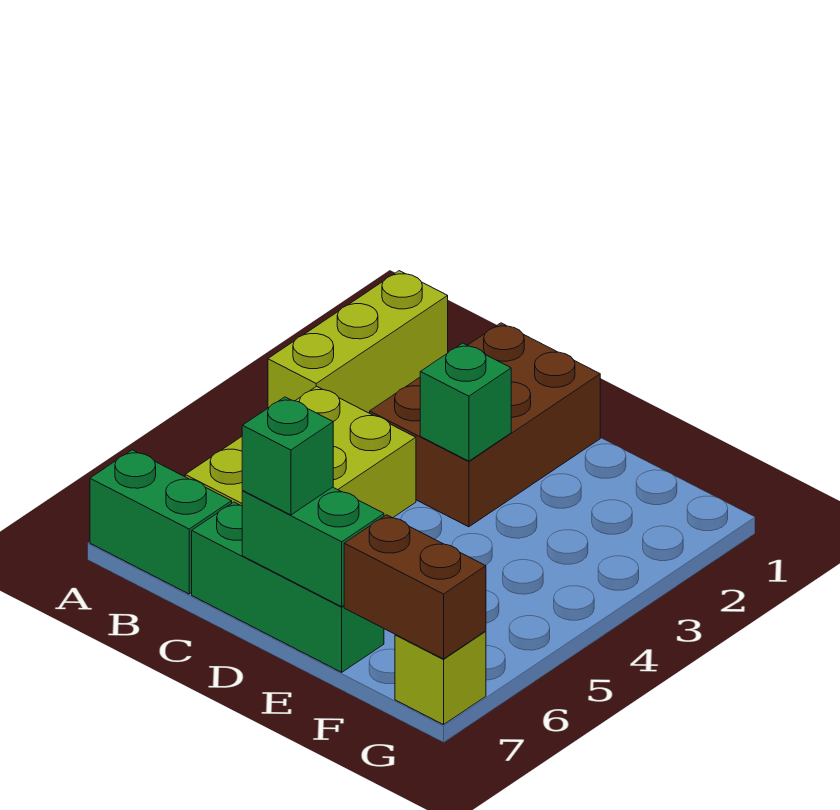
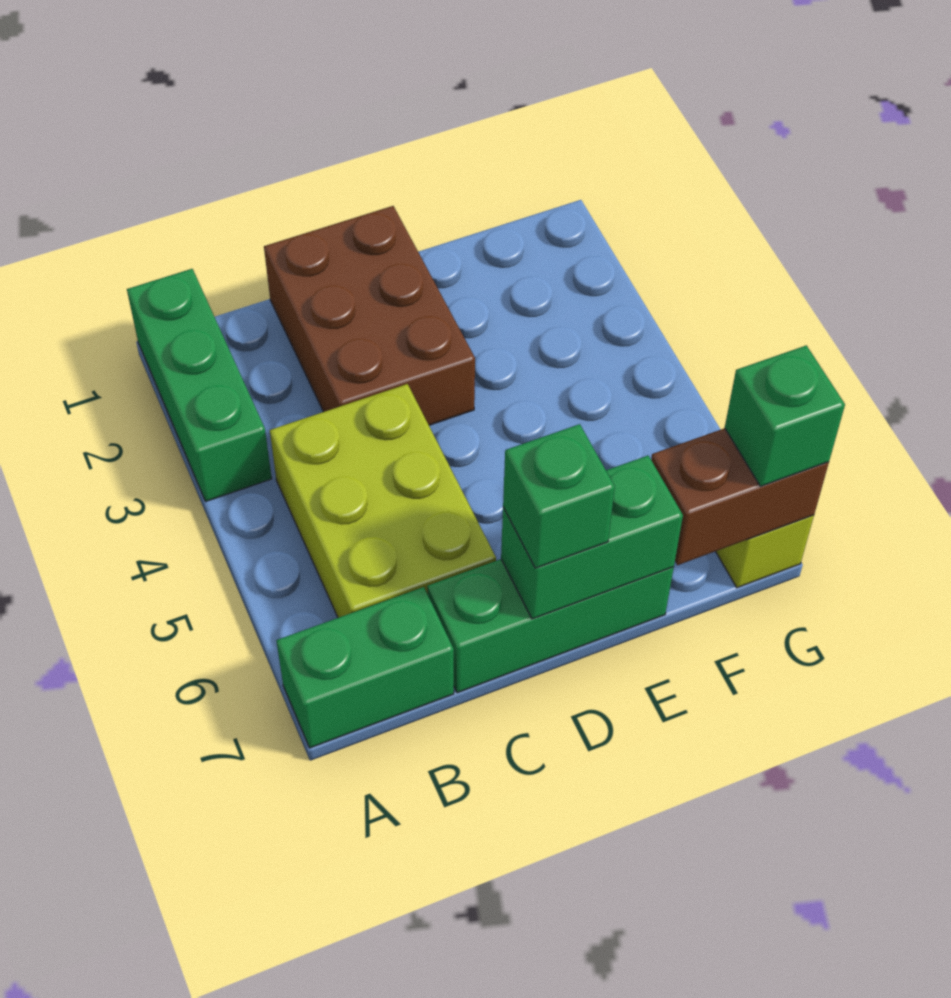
lime brick A1:A3 level 1 -> green brick A1:A3 level 1
green brick D3 level 2 -> green brick G7 level 3

